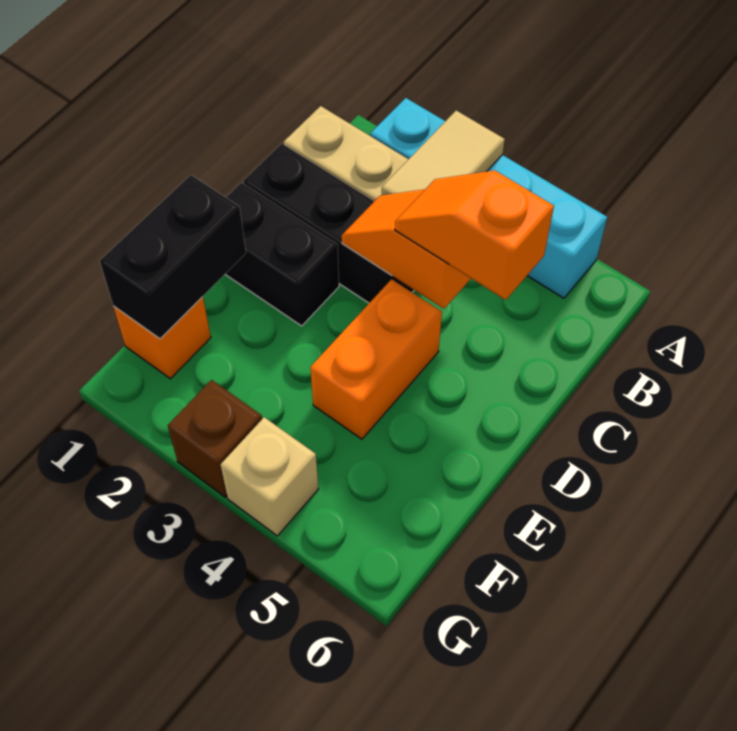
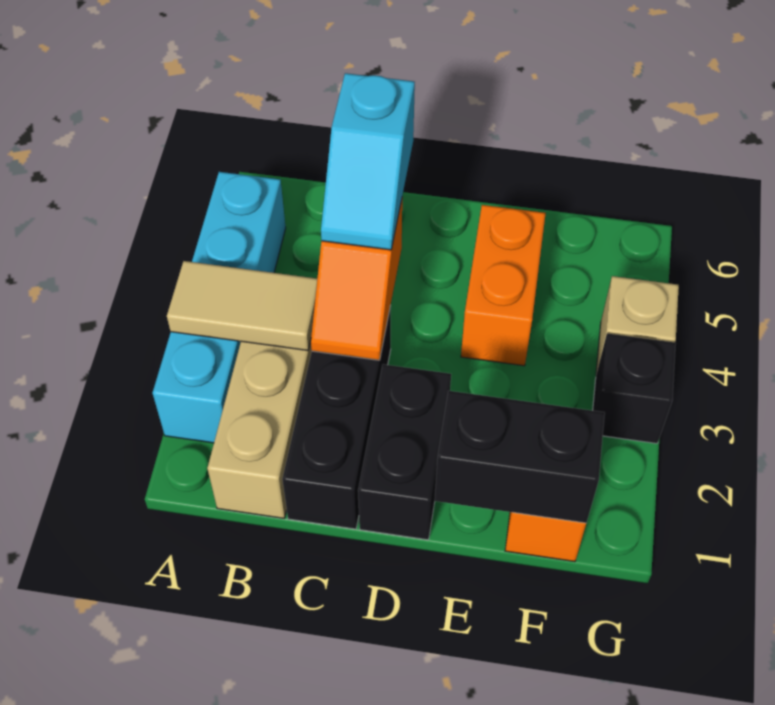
orange slope C4:C5 level 3 top 5 -> cyan slope C4:C5 level 3 top 5
orange brick D4:E4 level 1 -> orange brick E4:E5 level 1
brown brick G3 level 1 -> black brick G3 level 1

